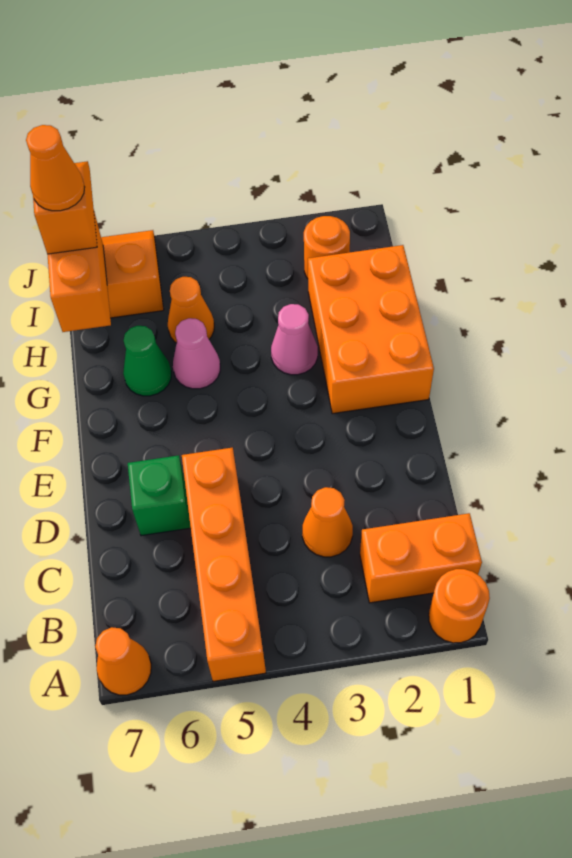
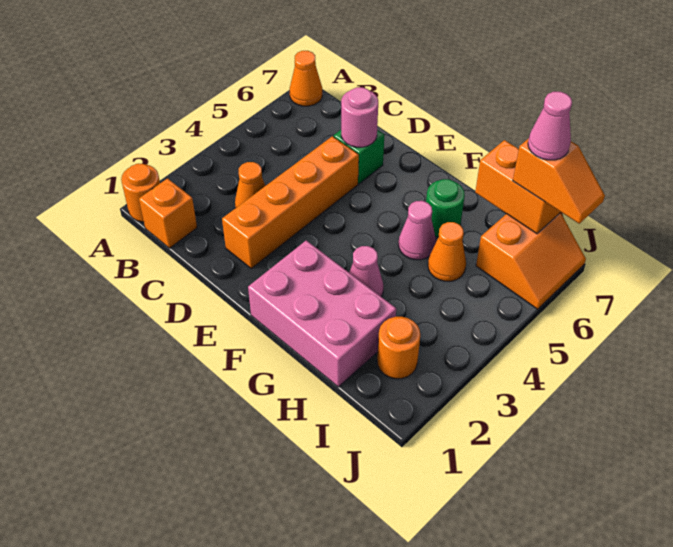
orange brick A5:D5 level 1 -> orange brick D2:D5 level 1
orange brick B1:B2 level 1 -> orange brick B1 level 1
none -> pink round brick D6 level 2
orange brick F1:H2 level 1 -> pink brick F1:H2 level 1
green cone G6 level 1 -> green round brick G6 level 1
orange cone I7 level 4 -> pink cone I7 level 4

